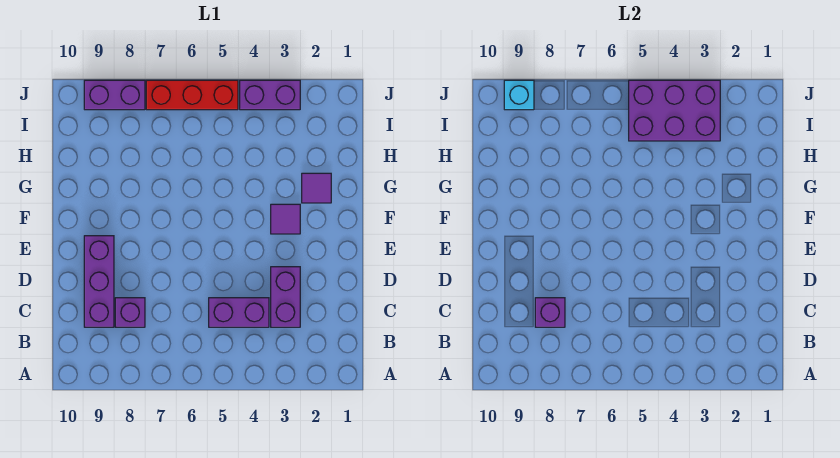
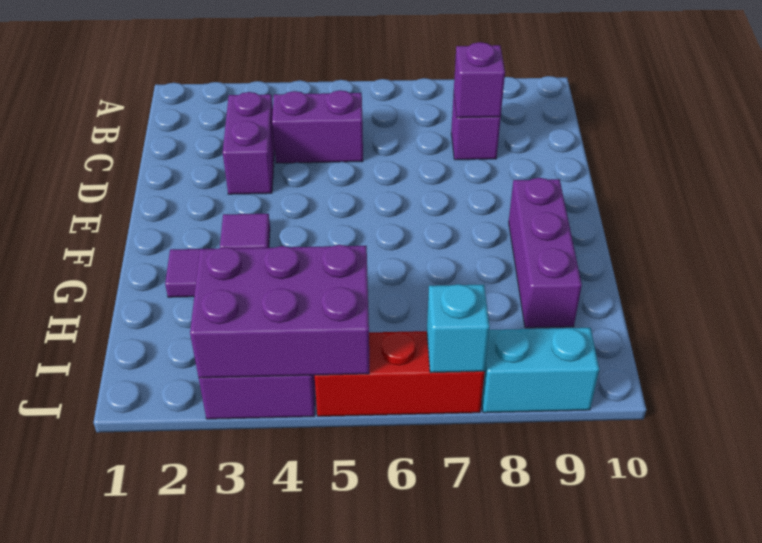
purple brick C9:E9 level 1 -> purple brick F9:H9 level 1
purple brick J8:J9 level 1 -> cyan brick J8:J9 level 1
cyan brick J9 level 2 -> cyan brick J7 level 2

